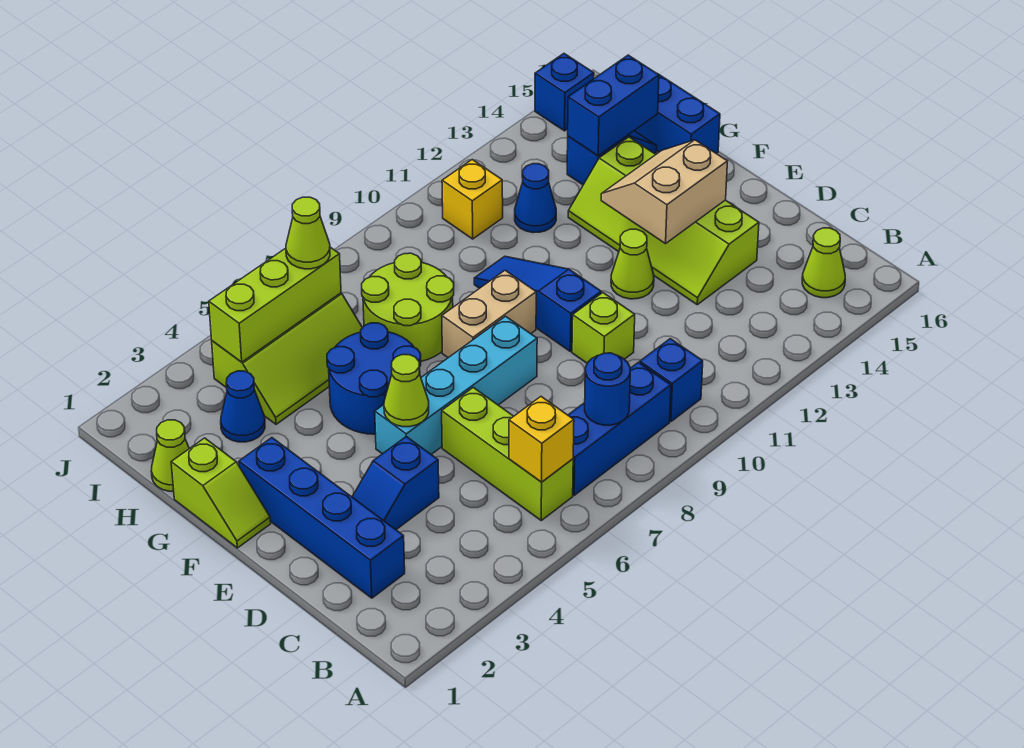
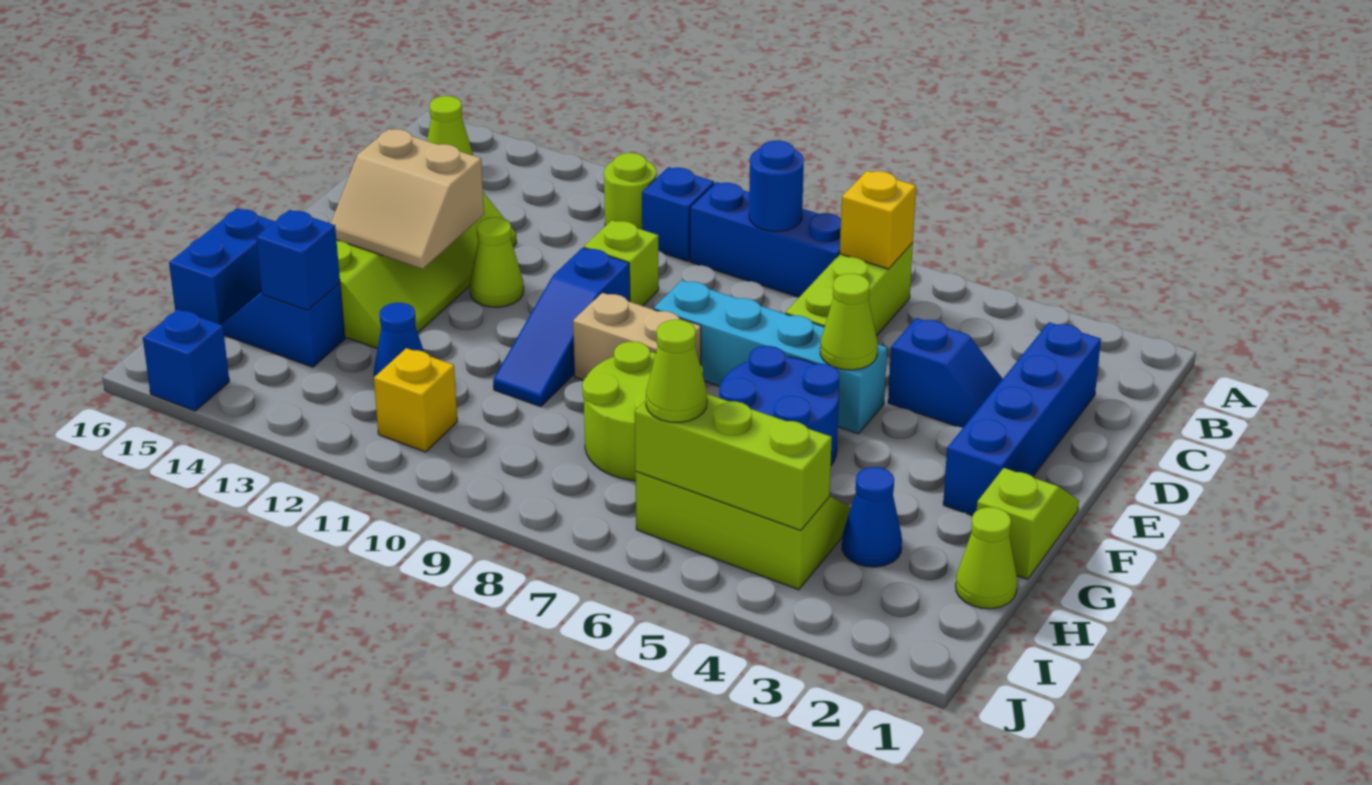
none -> lime round brick B11 level 1
blue brick H14:H15 level 2 -> blue brick H14 level 2

